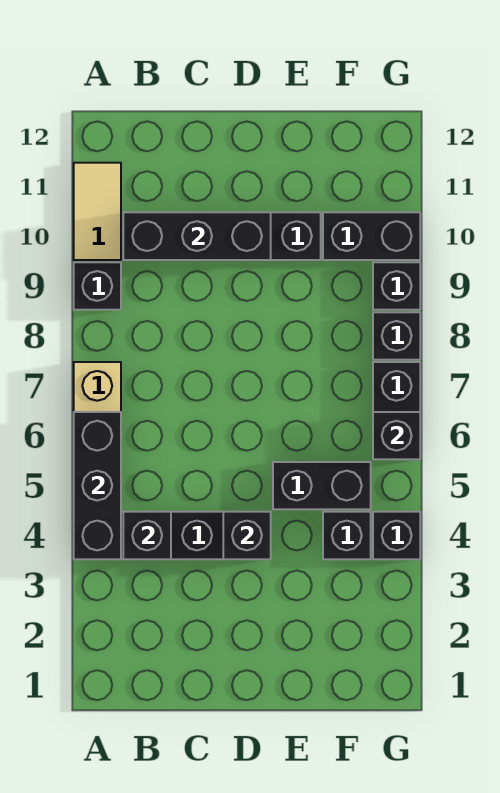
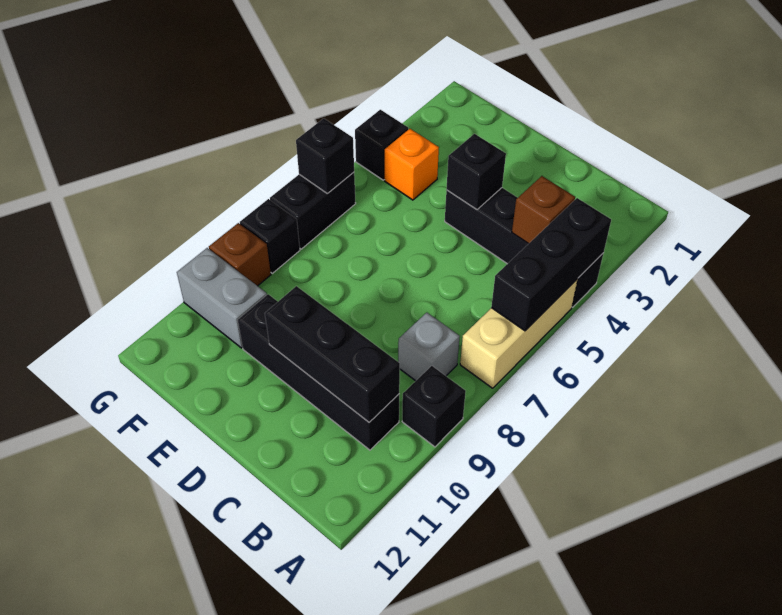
tan tile A10:A11 level 1 -> none
black brick B4 level 2 -> brown brick B4 level 2
none -> grey brick B8 level 1
black brick E5:F5 level 1 -> none
black brick F4 level 1 -> orange brick F4 level 1
black brick F10:G10 level 1 -> grey brick F10:G10 level 1
black brick G9 level 1 -> brown brick G9 level 1

